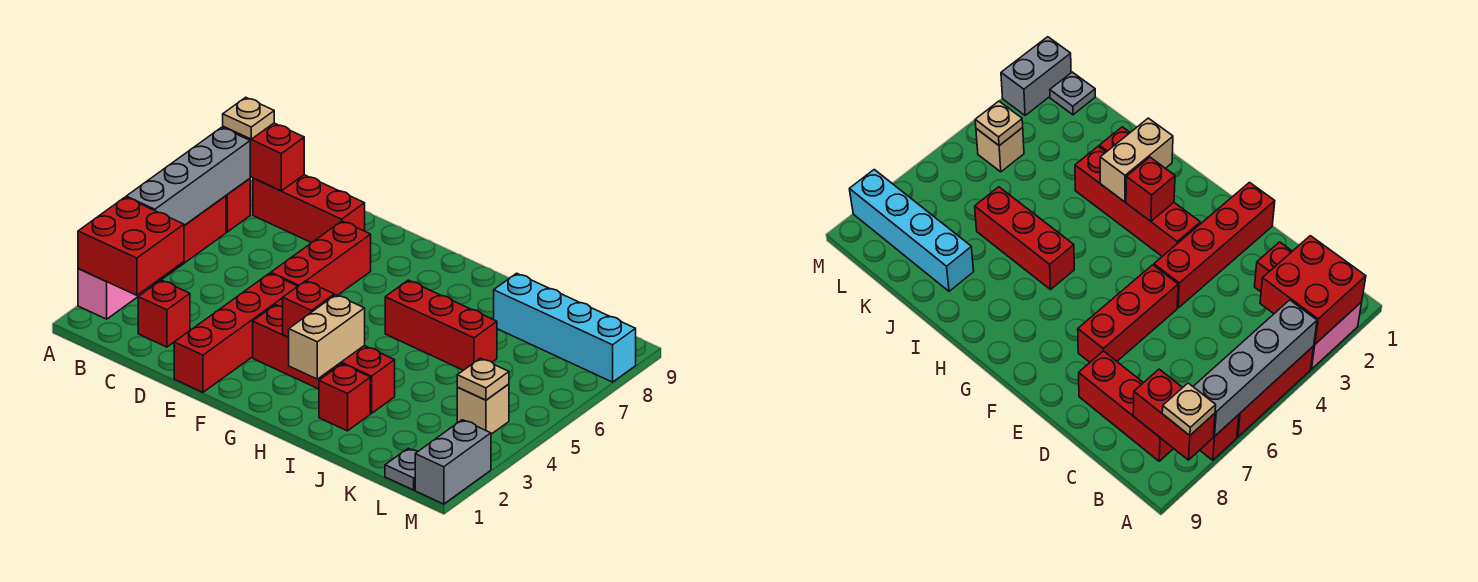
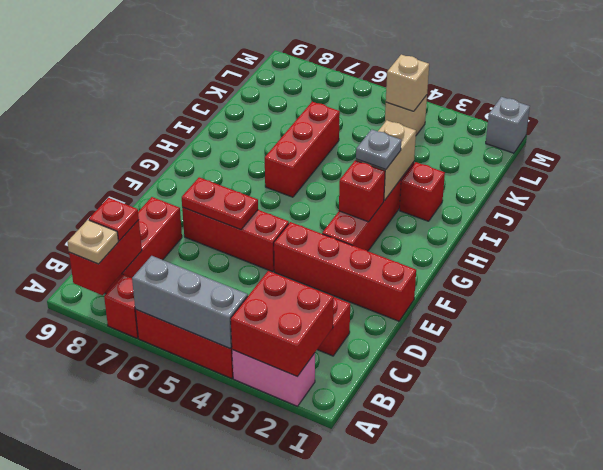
grey brick A4:A7 level 2 -> grey brick A4:A6 level 2
none -> red plate B8 level 3
none -> red plate E6:E7 level 2
tan brick H2:H3 level 2 -> tan brick H3:I3 level 2
cyan brick J8:M8 level 1 -> none
grey plate L1 level 1 -> grey plate H3 level 3
tan plate L4 level 2 -> tan brick L4 level 2
grey brick M1:M2 level 1 -> grey brick M1 level 1

